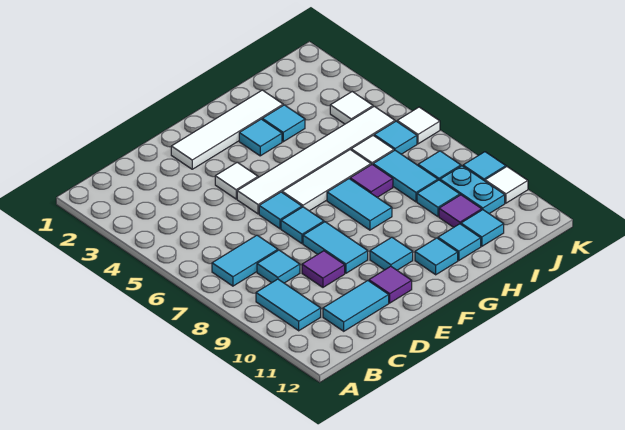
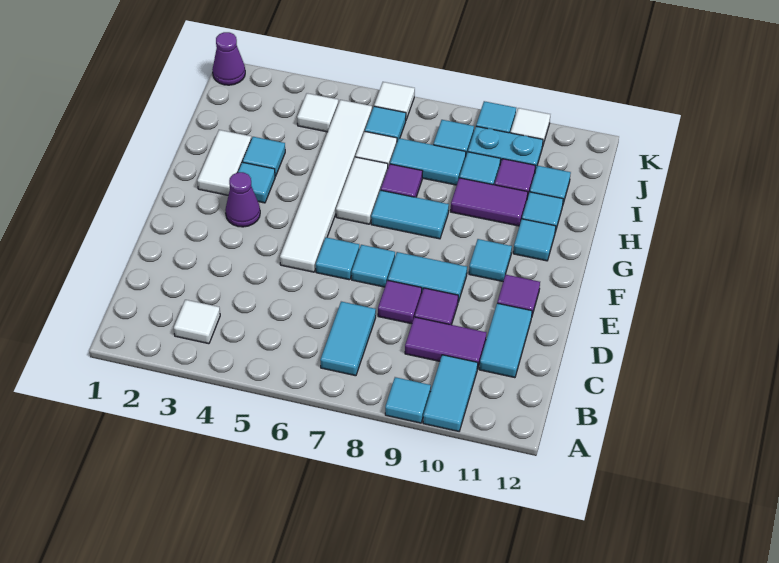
cyan tile B9:B10 level 1 -> cyan tile A10:B10 level 1
cyan tile C8 level 1 -> cyan tile A9 level 1
none -> purple tile C9:C10 level 1
none -> purple tile D8 level 1
white tile E2:H2 level 1 -> white tile G2:H2 level 1
white tile E4 level 1 -> white tile B3 level 1
none -> purple cone F3 level 1
white tile F6:H6 level 1 -> white tile G6:H6 level 1
none -> purple tile H9:H10 level 1
none -> purple cone K1 level 1

